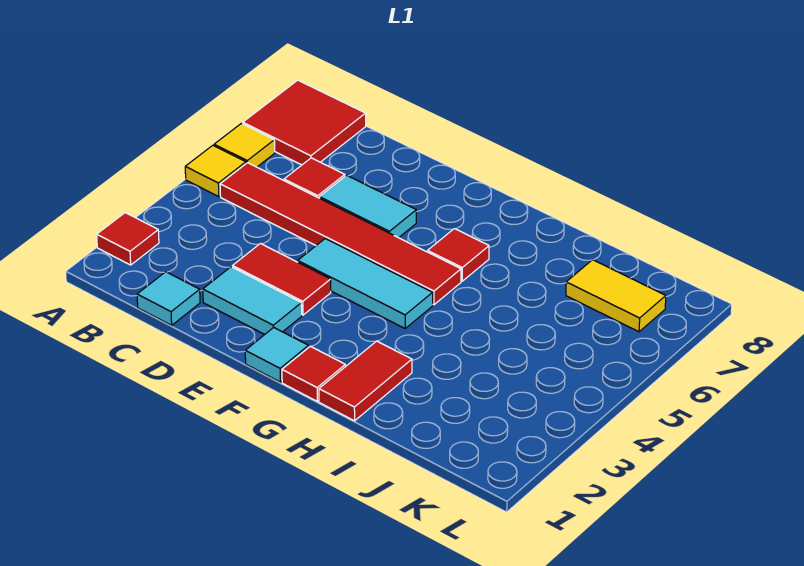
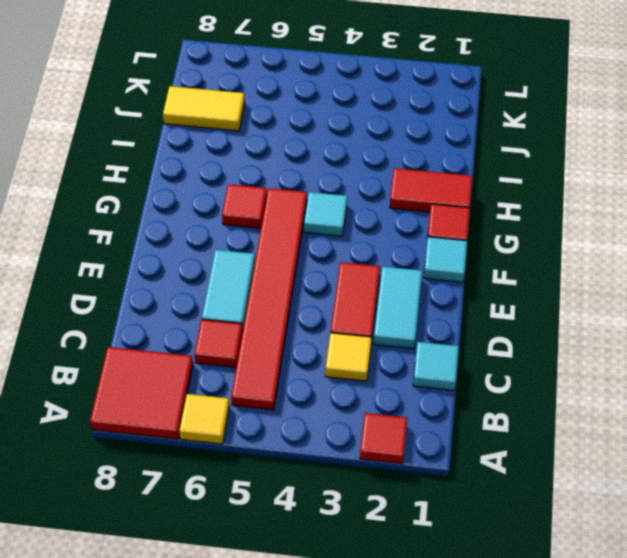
yellow tile A5 level 1 -> yellow tile C3 level 1
cyan tile E4:G4 level 1 -> cyan tile G4 level 1
yellow tile J7:K7 level 1 -> yellow tile J7:J8 level 1

